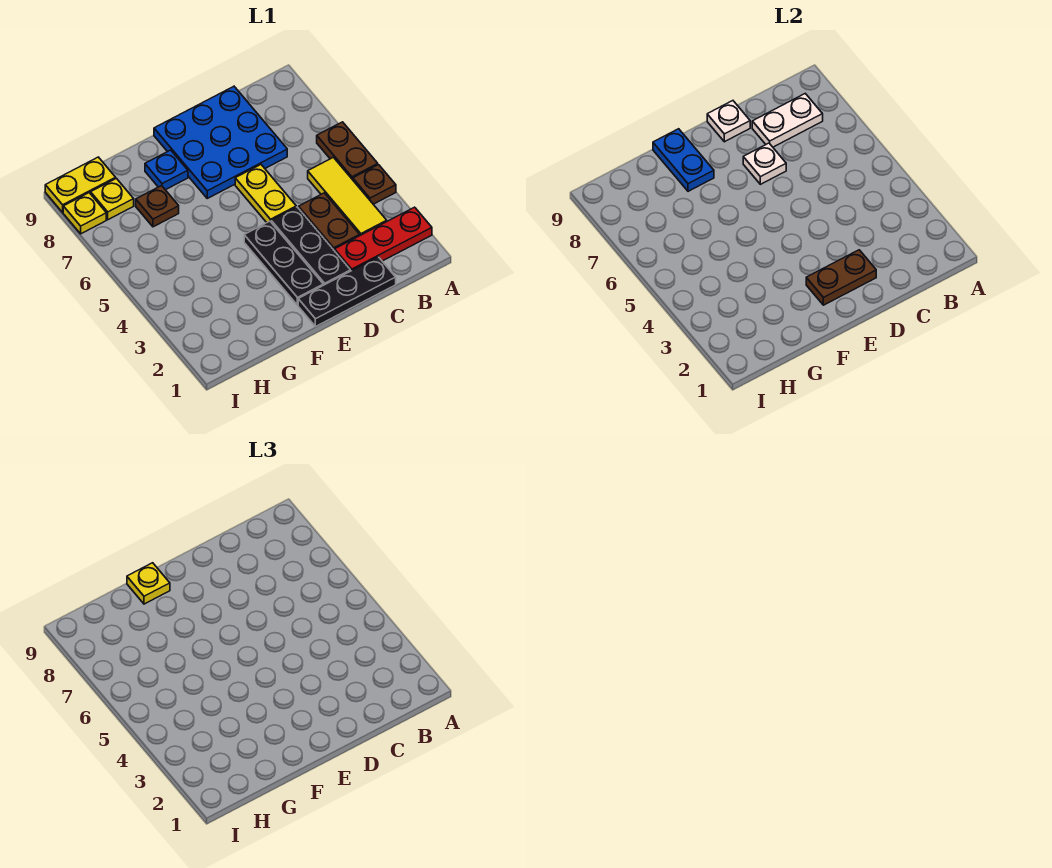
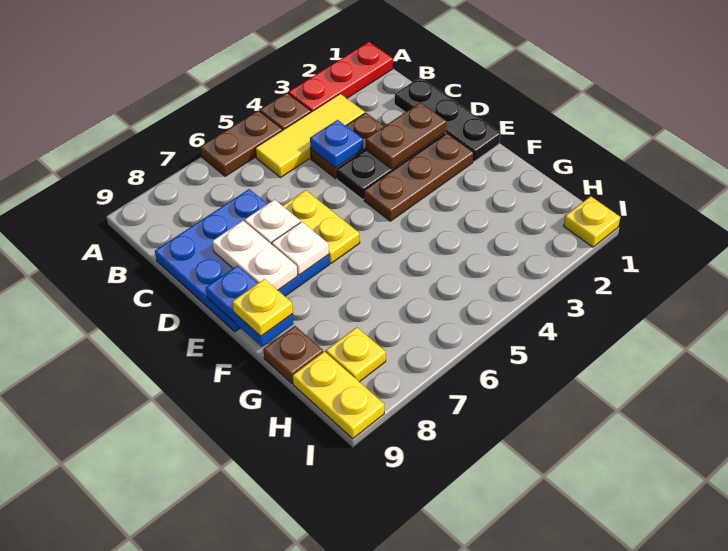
red plate A2:C2 level 1 -> red plate A1:A3 level 1
white plate B8:C8 level 2 -> white plate D8:E8 level 2
brown plate D2:E2 level 2 -> brown plate D2:D3 level 2
yellow plate D5:D6 level 1 -> yellow plate D6:E6 level 1
white plate D9 level 2 -> white plate E7 level 2
black plate E2:E4 level 1 -> brown plate E2:E4 level 1
blue plate F8 level 1 -> blue plate C4 level 2
blue plate F8:F9 level 2 -> blue plate E9:F9 level 2
brown plate G7 level 1 -> brown plate G9 level 1
yellow plate I8 level 1 -> yellow plate I1 level 1

